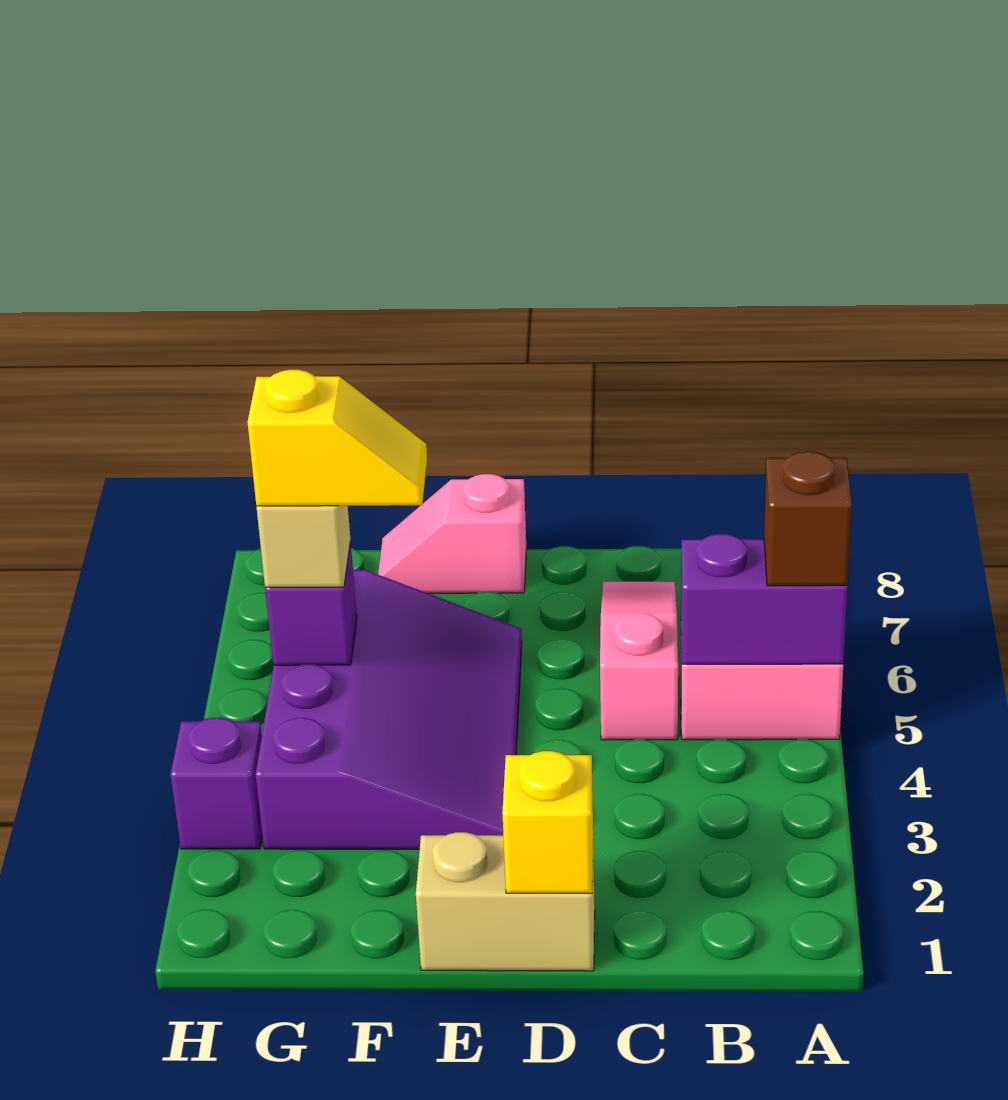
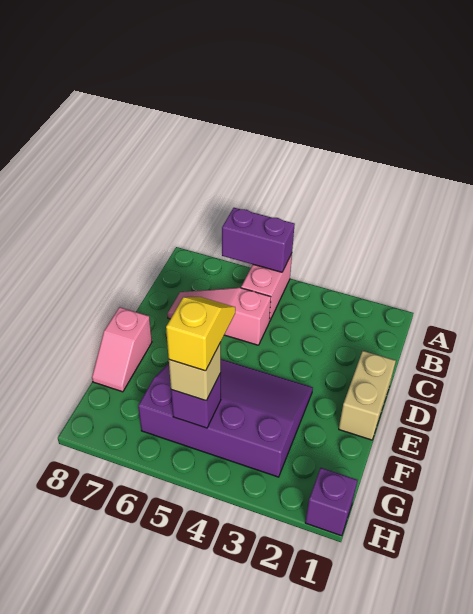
purple brick A5:B5 level 2 -> purple brick A5:A6 level 2
brown brick A5 level 3 -> none
yellow brick D1 level 2 -> none
purple brick H3 level 1 -> purple brick H1 level 1

